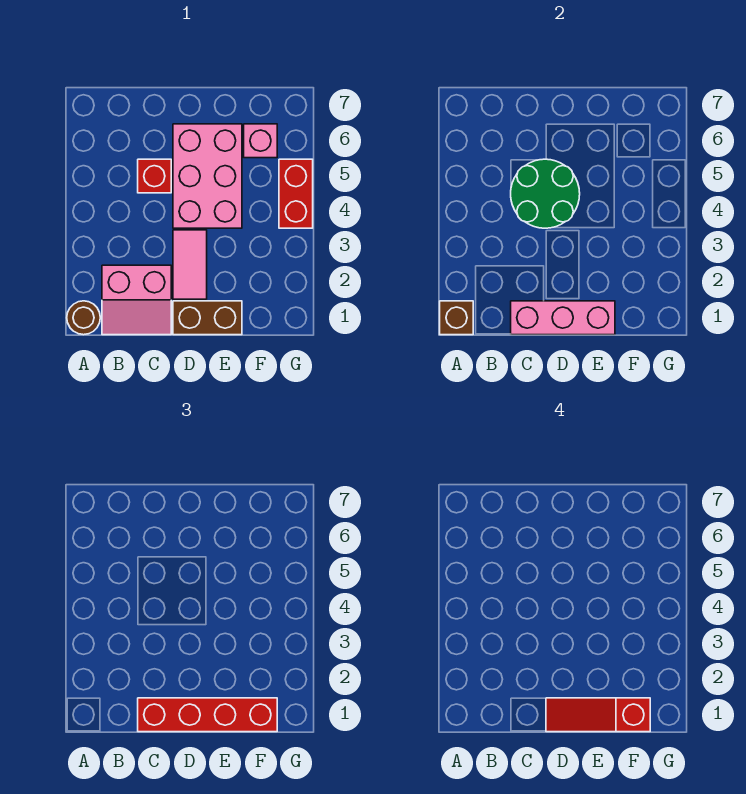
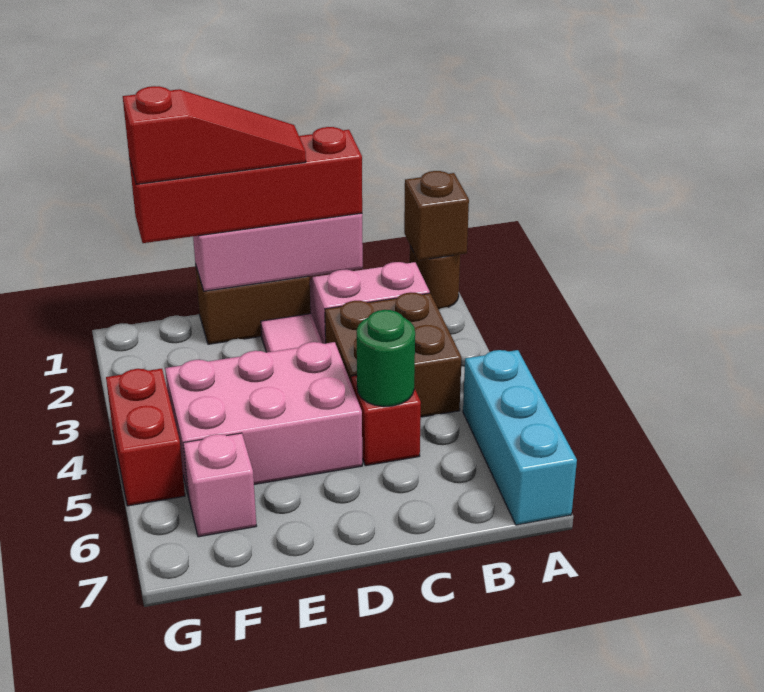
none -> cyan brick A5:A7 level 1
none -> brown brick B3:C4 level 1
green round brick C4:D5 level 2 -> green round brick C5 level 2
pink brick D4:E6 level 1 -> pink brick D4:F5 level 1

